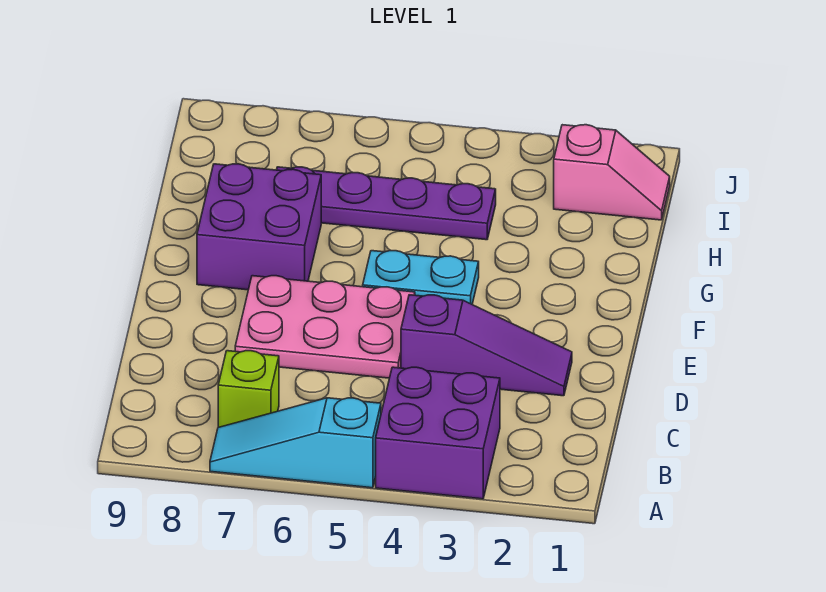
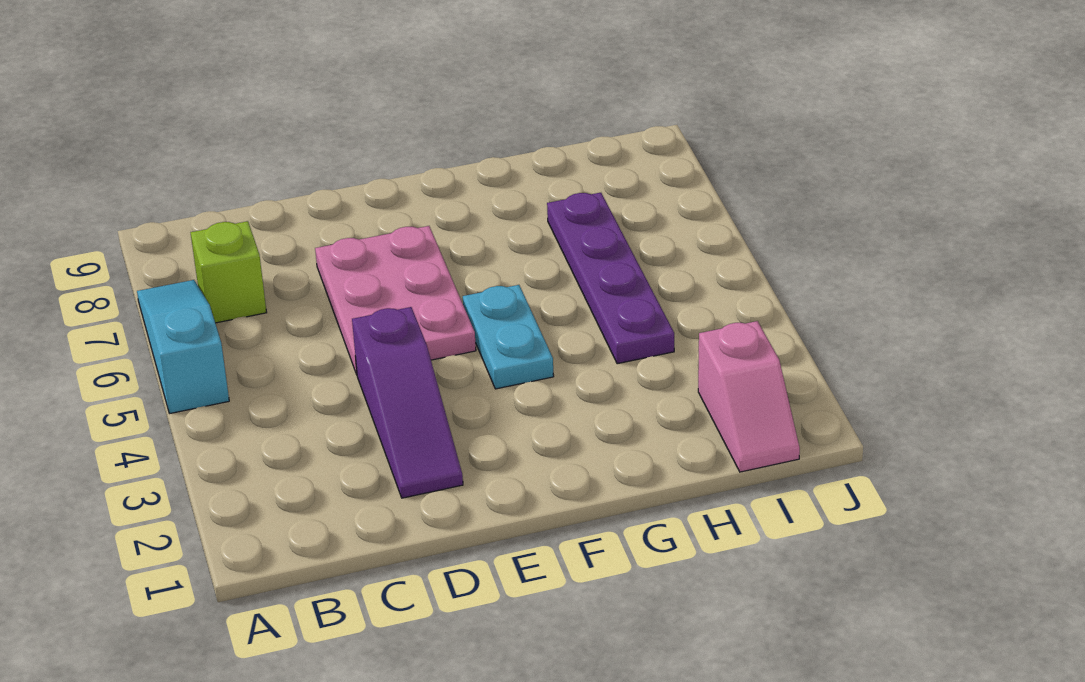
purple brick A3:B4 level 1 -> none
purple brick F7:G8 level 1 -> none

